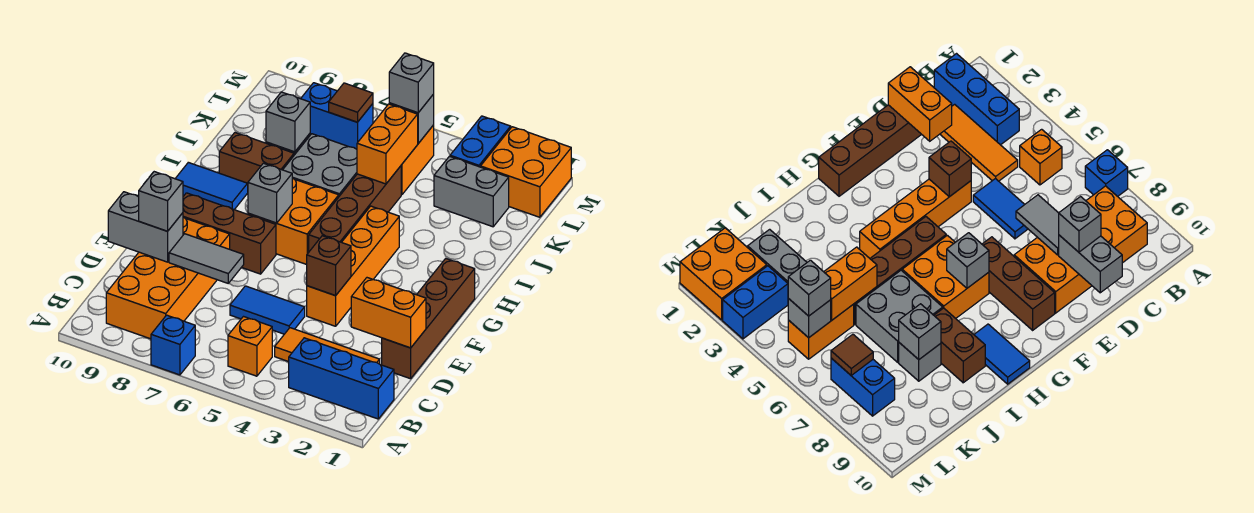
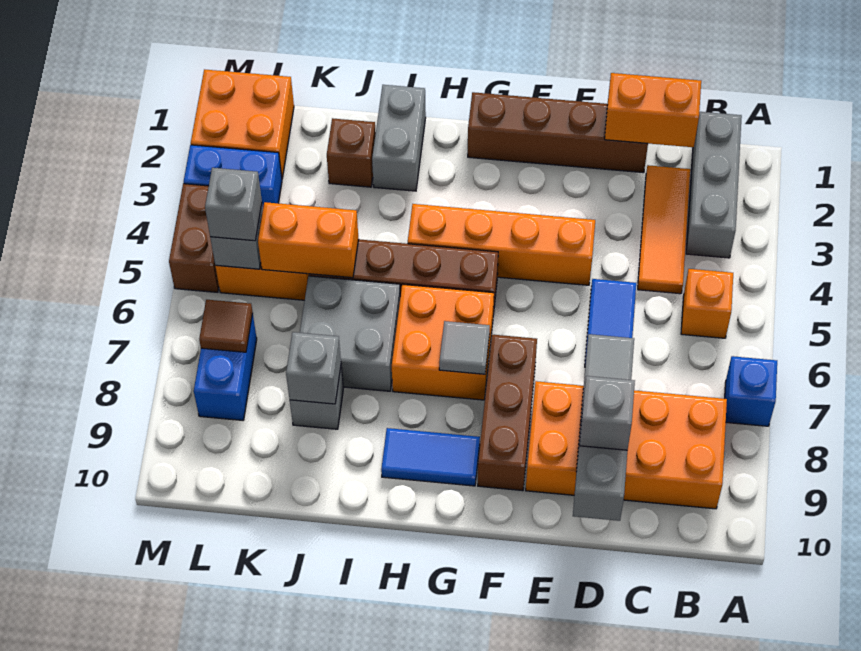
blue brick B1:B3 level 1 -> grey brick B1:B3 level 1
orange brick D1:D2 level 2 -> orange brick C1:D1 level 2
brown brick E4 level 2 -> brown brick J2 level 1
grey brick G7 level 2 -> grey tile G7 level 2
blue tile H9:H10 level 1 -> blue tile G9:H9 level 1
brown brick I8:I9 level 1 -> brown brick M4:M5 level 1
grey brick K2:K3 level 1 -> grey brick I1:I2 level 1

